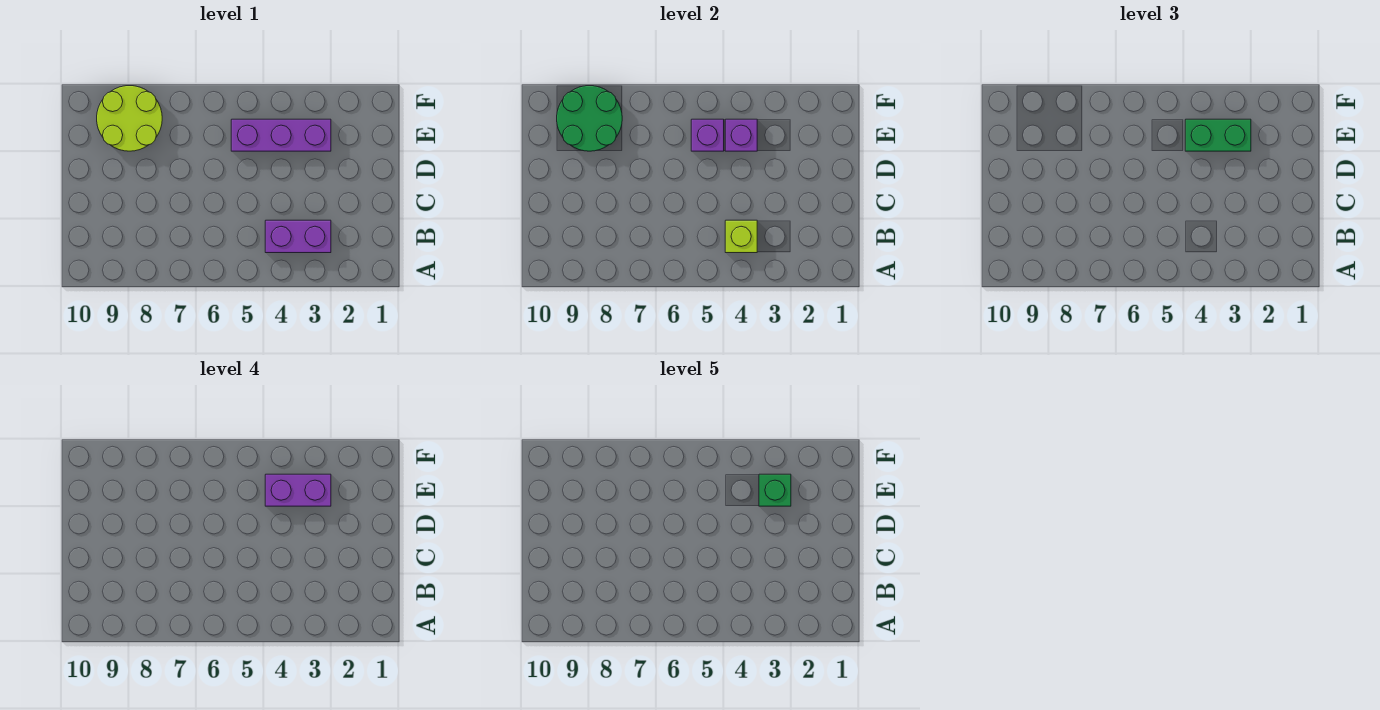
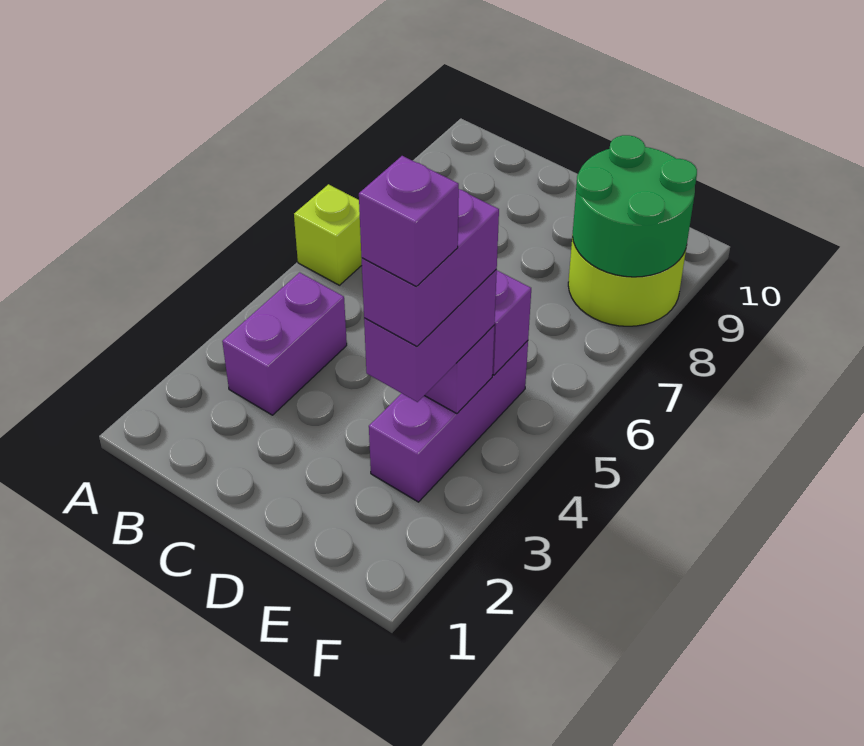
lime brick B4 level 2 -> lime brick A6 level 1
green brick E3:E4 level 3 -> purple brick E3:E4 level 3
green brick E3 level 5 -> purple brick E3 level 5

